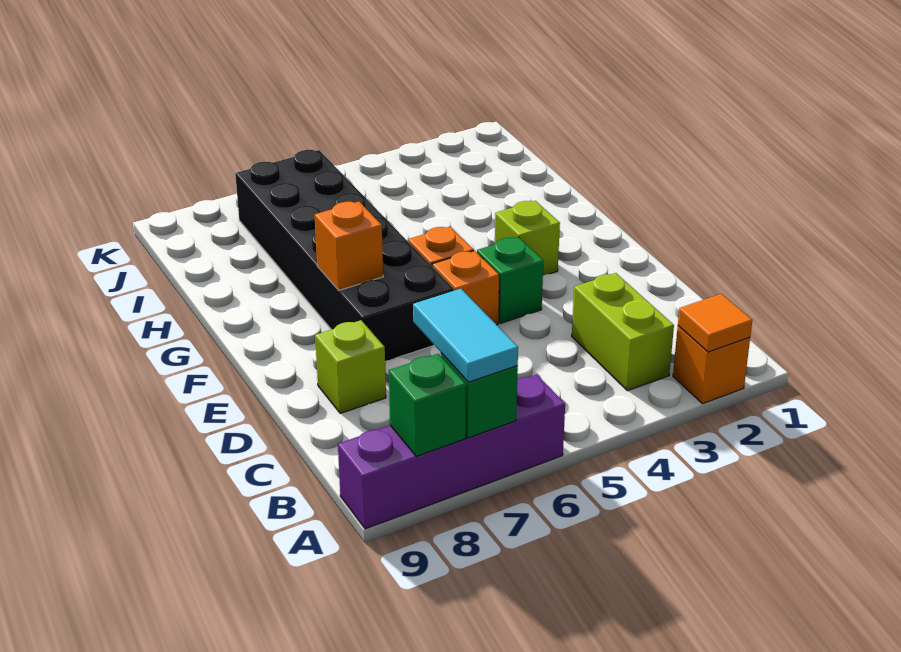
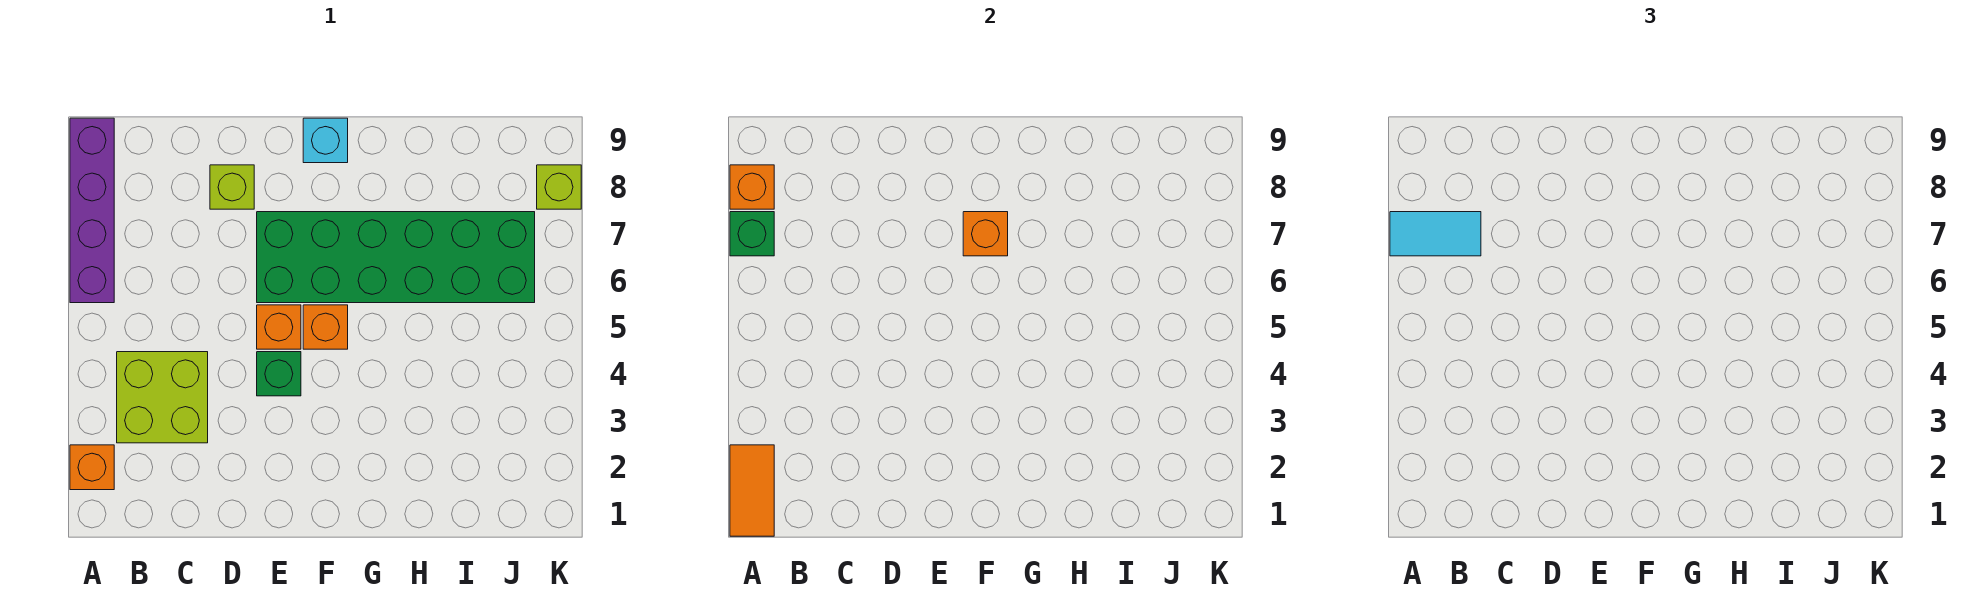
orange tile A2 level 2 -> orange tile A1:A2 level 2
green brick A8 level 2 -> orange brick A8 level 2
lime brick B3:C3 level 1 -> lime brick B3:C4 level 1
black brick E6:J7 level 1 -> green brick E6:J7 level 1
lime brick F3 level 1 -> lime brick K8 level 1
none -> cyan brick F9 level 1

